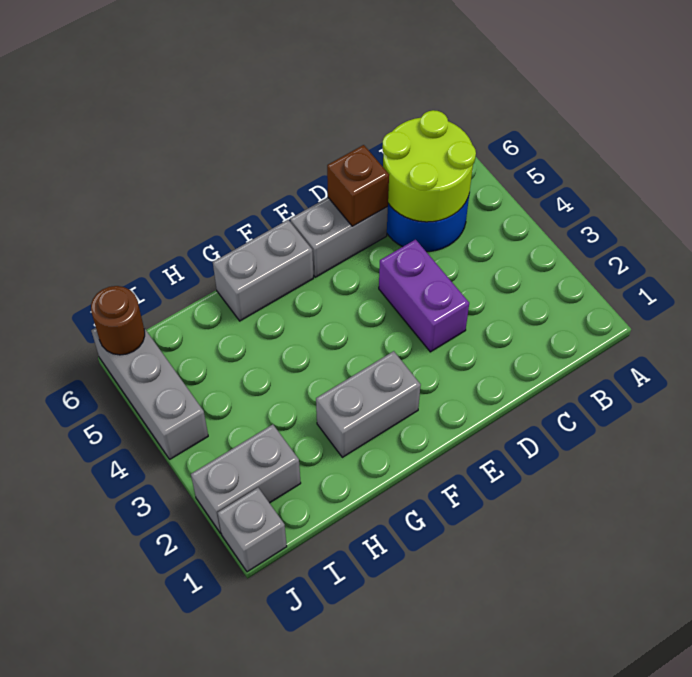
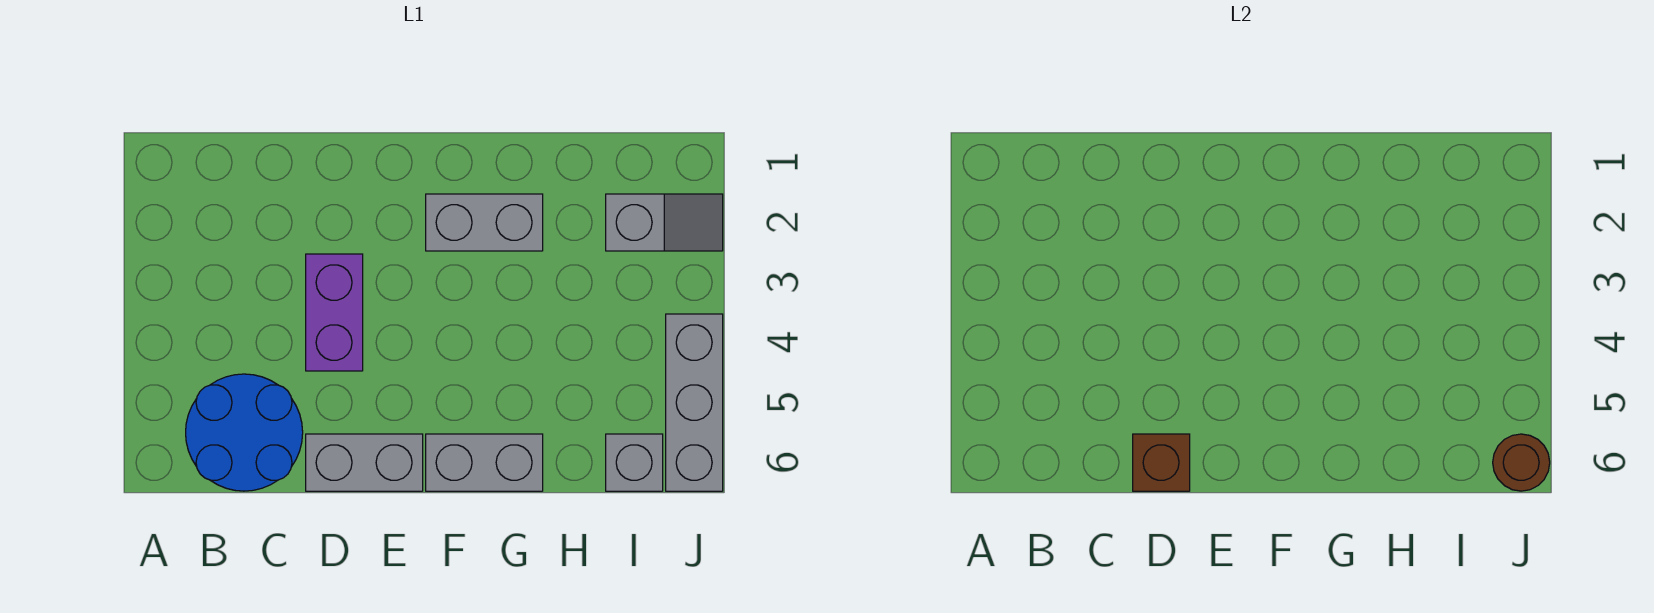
lime round brick B5:C6 level 2 -> none
grey brick I2:J2 level 1 -> grey slope I2:J2 level 1 top I
grey brick J1 level 1 -> grey brick I6 level 1

